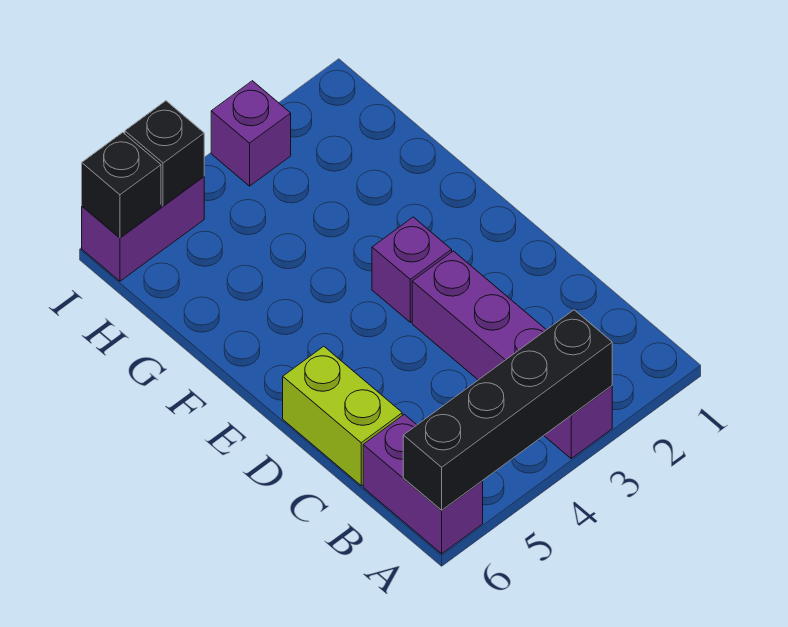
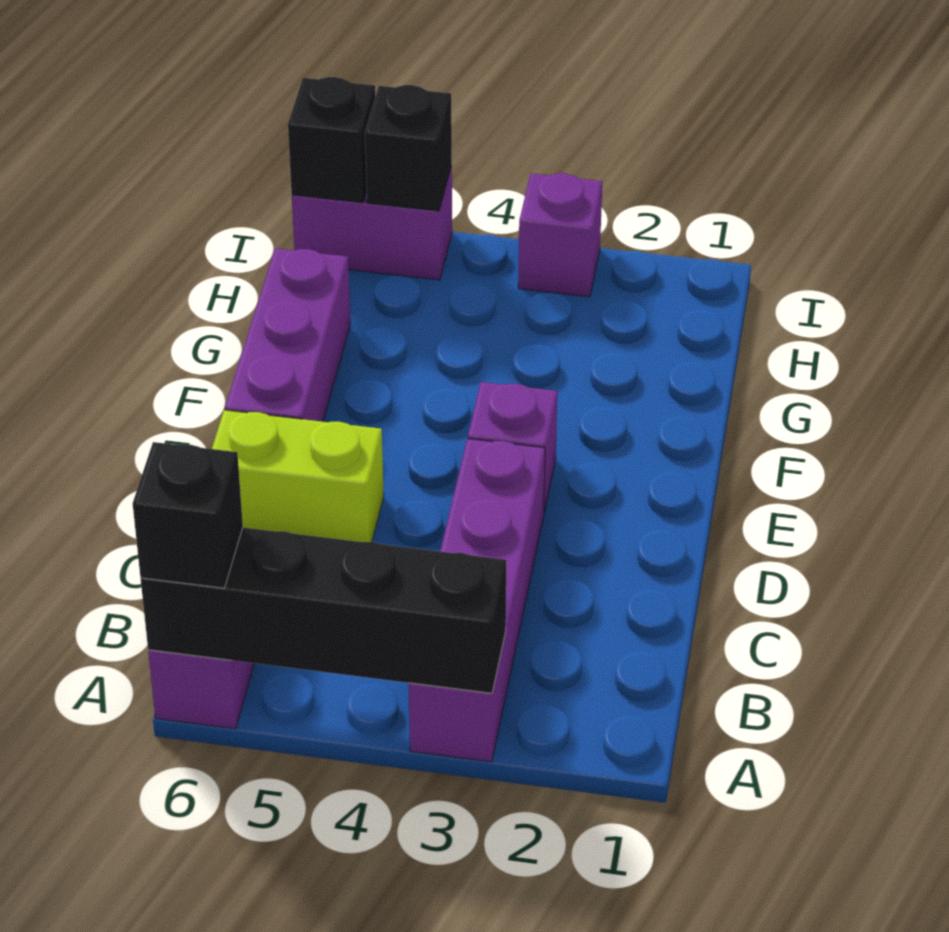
none -> black brick A6 level 3
lime brick C6:D6 level 1 -> lime brick D5:D6 level 1
none -> purple brick E6:G6 level 1

